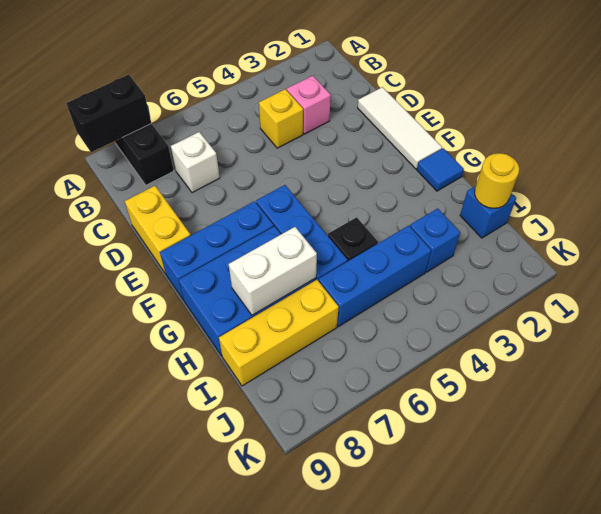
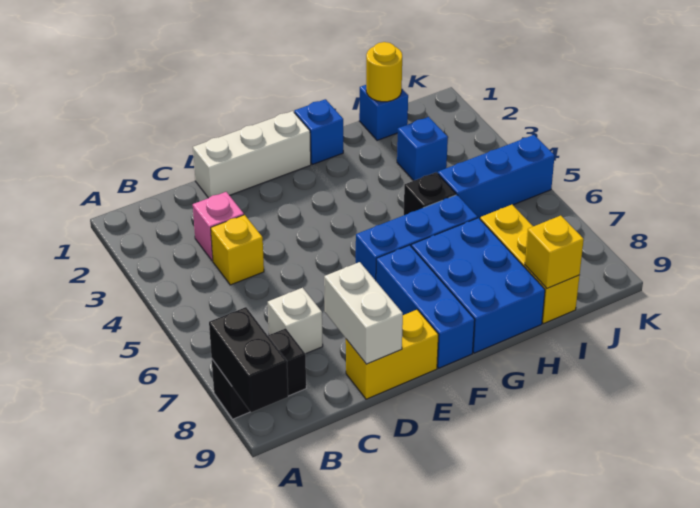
white tile D1:F1 level 1 -> white brick D1:F1 level 1
blue tile G1 level 1 -> blue brick G1 level 1
white brick H7:H8 level 2 -> white brick D8:D9 level 2
blue brick I4:I6 level 1 -> blue brick I5:K5 level 1
none -> yellow brick I9 level 2

